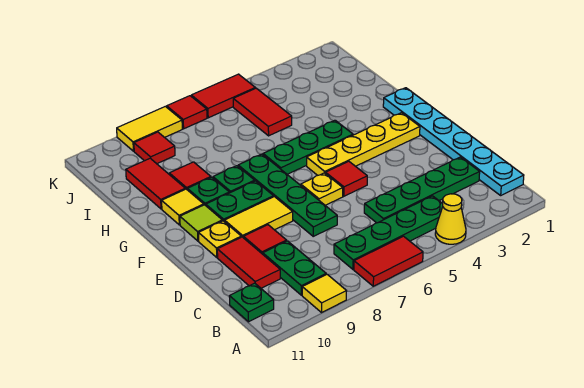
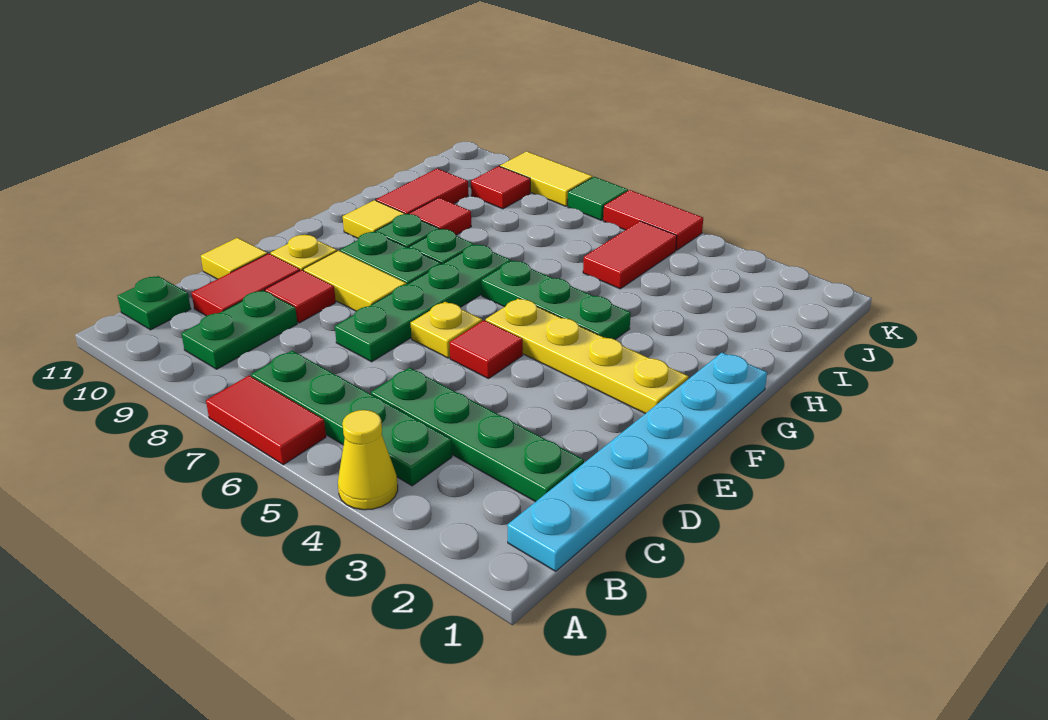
yellow tile A9 level 1 -> yellow tile D11 level 1
lime tile F10 level 1 -> none
red tile K7 level 1 -> green tile K7 level 1

